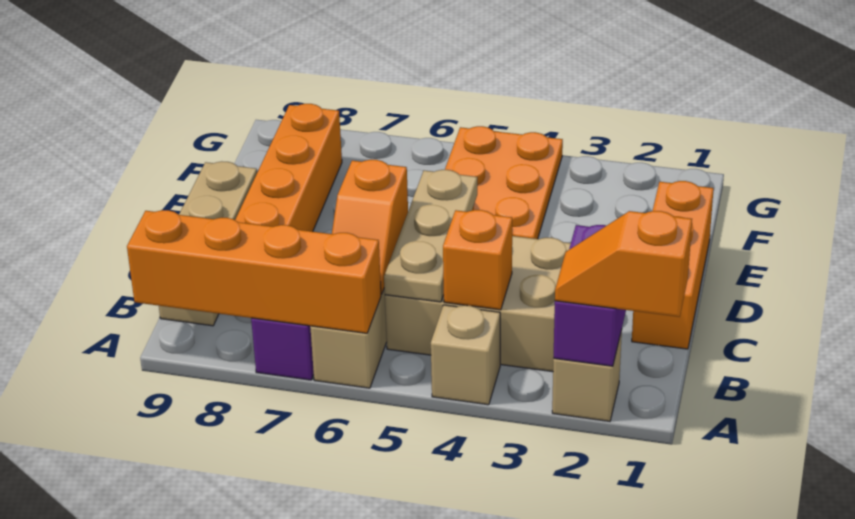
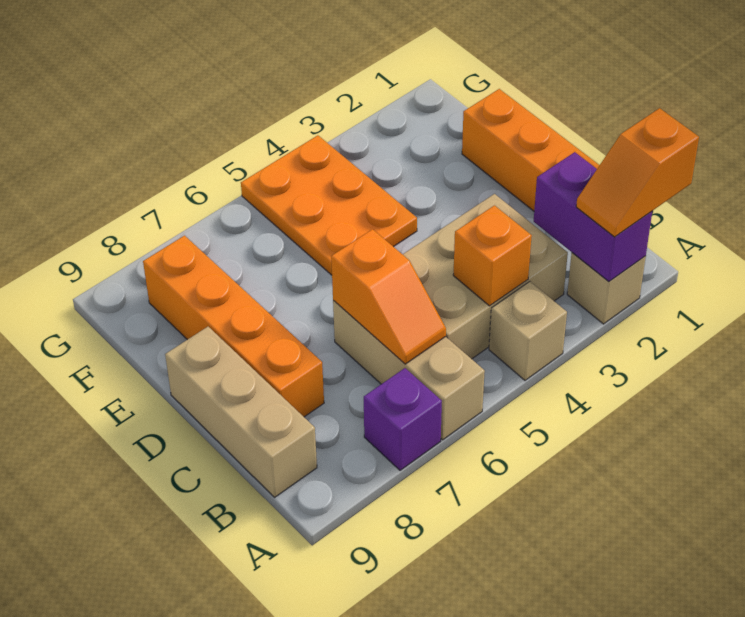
orange brick A6:A9 level 2 -> none
tan plate B5:D5 level 2 -> none

